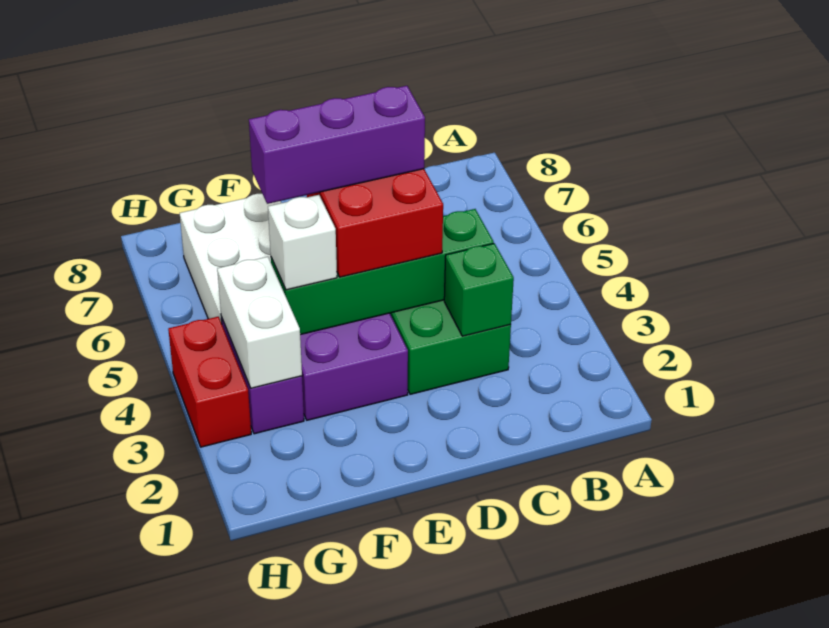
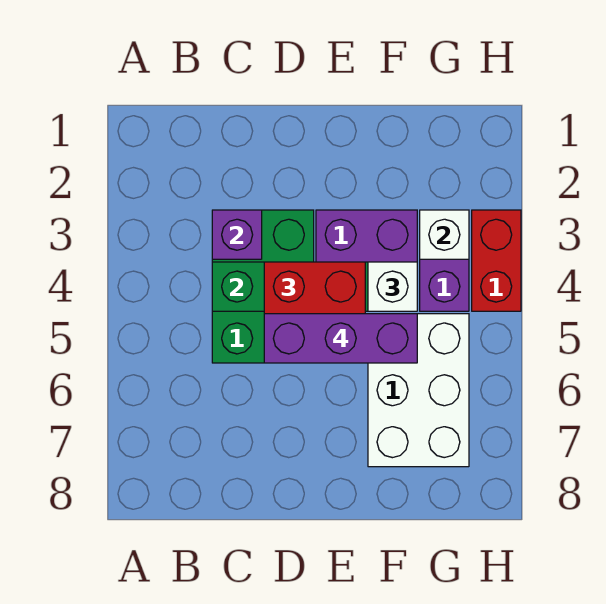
green brick C3 level 2 -> purple brick C3 level 2
white brick G3:G4 level 2 -> white brick G3 level 2

